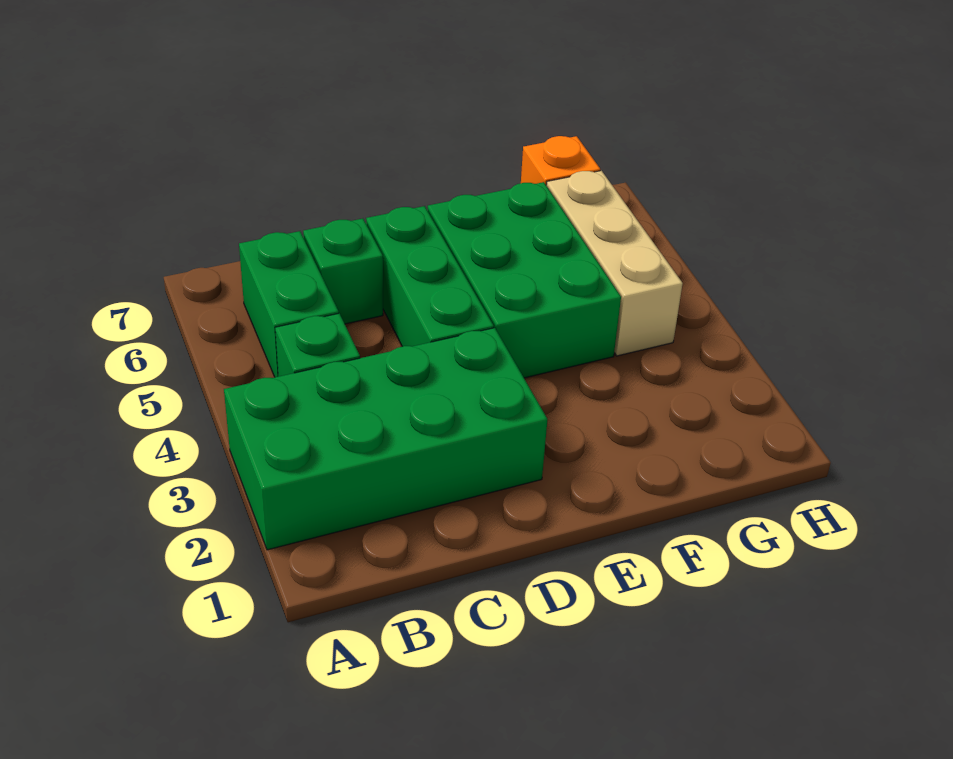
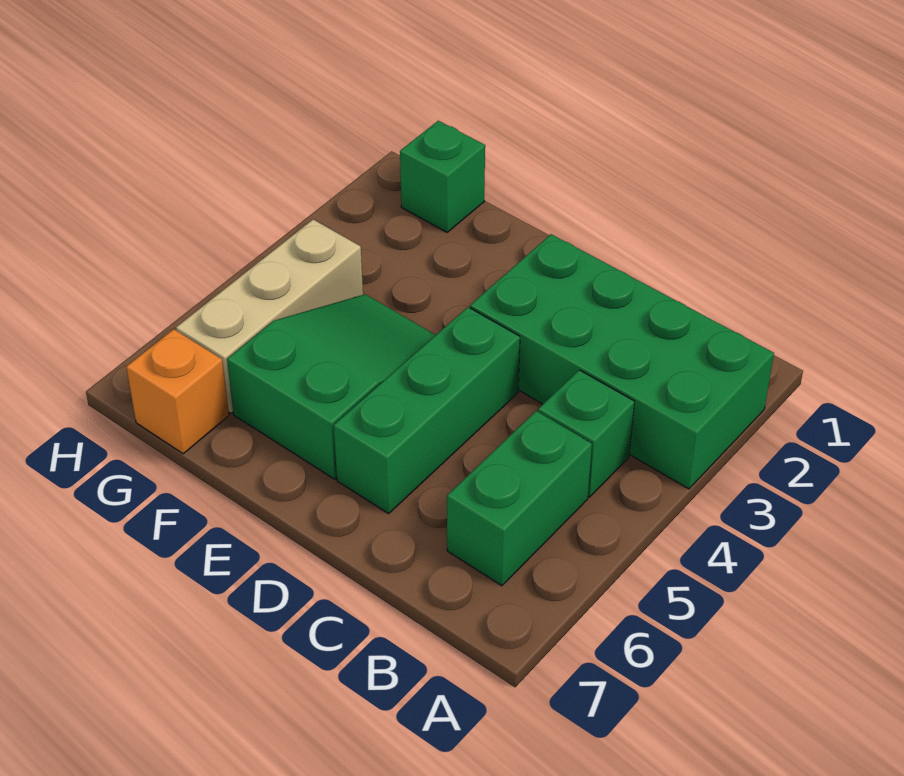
green brick C6 level 1 -> green brick G1 level 1
green brick E4:F6 level 1 -> green slope E4:F6 level 1 top 6

